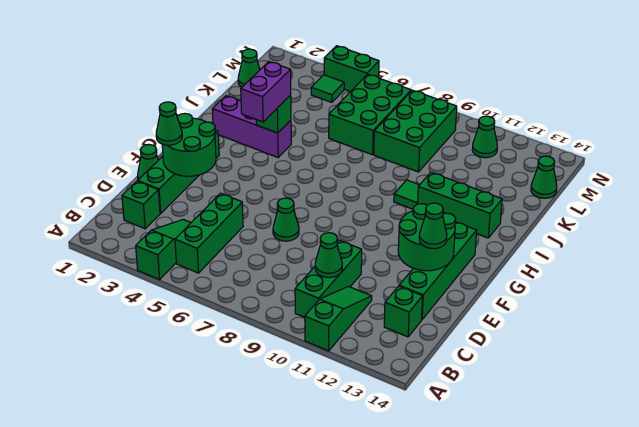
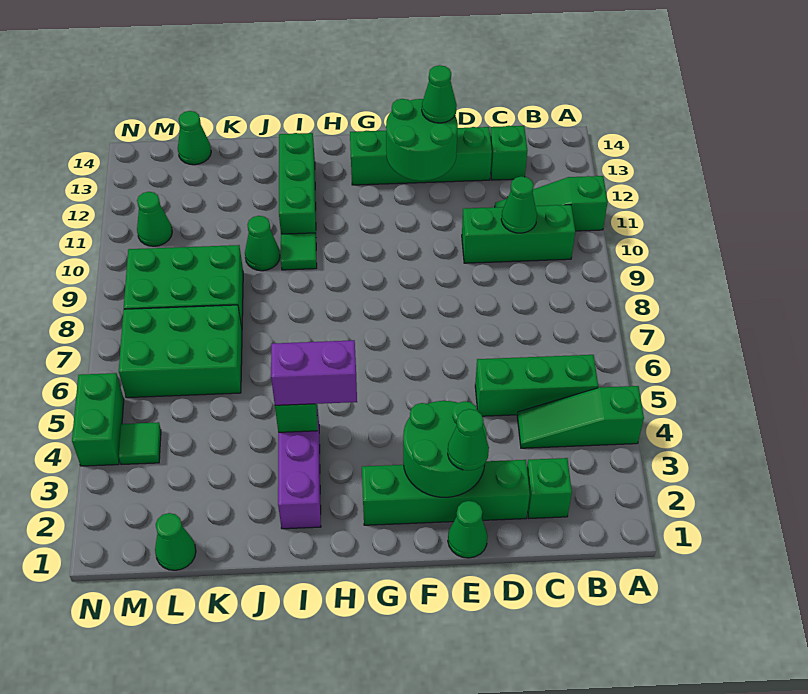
green cone E7 level 1 -> green cone J10 level 1

